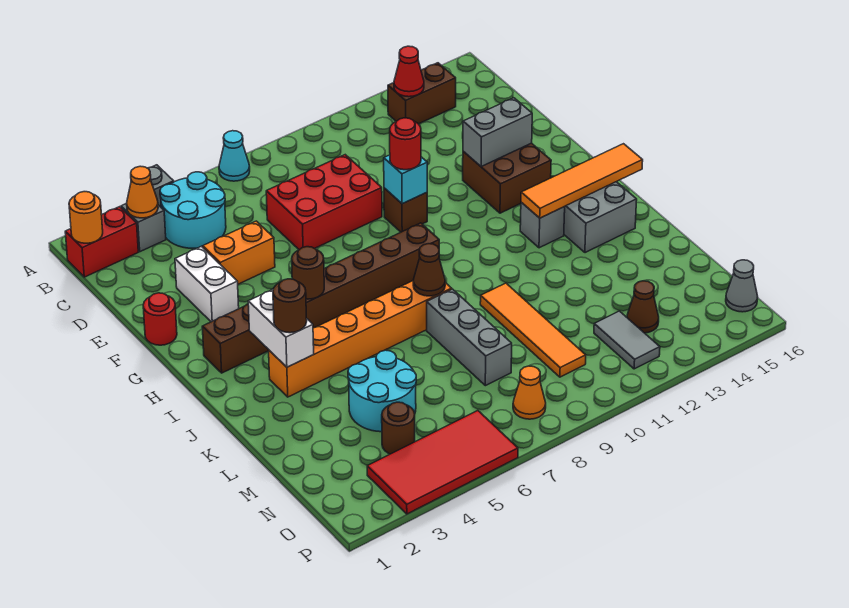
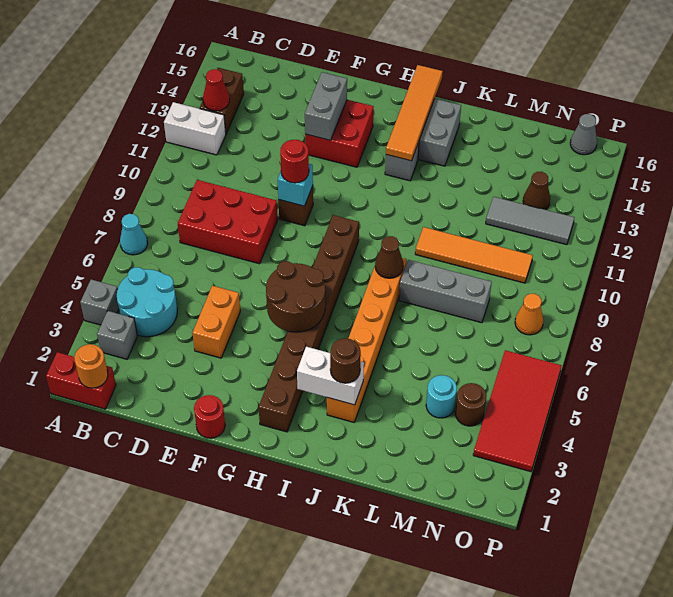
red brick B1:B2 level 1 -> red brick A1:B1 level 1
orange cone B3 level 2 -> none
red brick D7:E9 level 1 -> red brick C8:E9 level 1
white brick E3:F3 level 1 -> white brick A12:B12 level 1
brown brick F13:G14 level 1 -> red brick F13:G14 level 1
brown round brick H5 level 2 -> brown round brick G5:H6 level 2
cyan round brick L4:M5 level 1 -> cyan round brick M4 level 1
grey tile N12:O12 level 1 -> grey tile M12:O12 level 1

